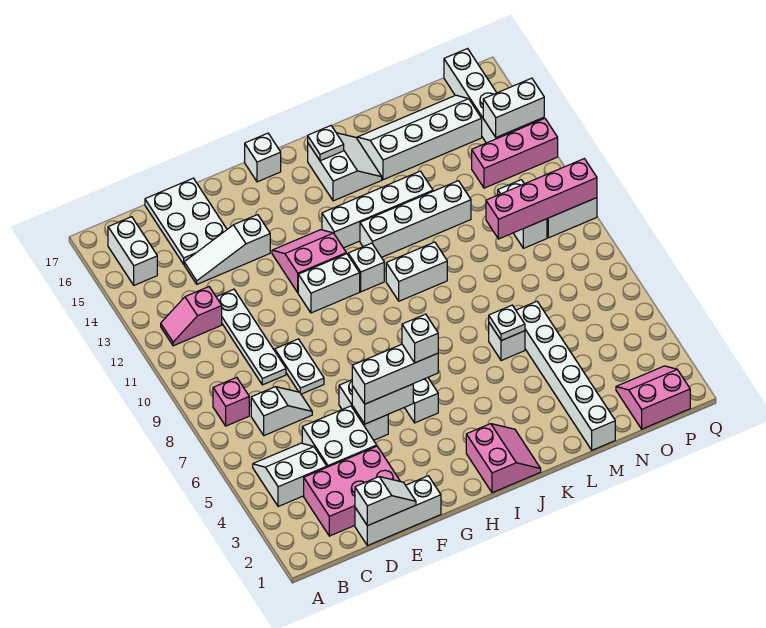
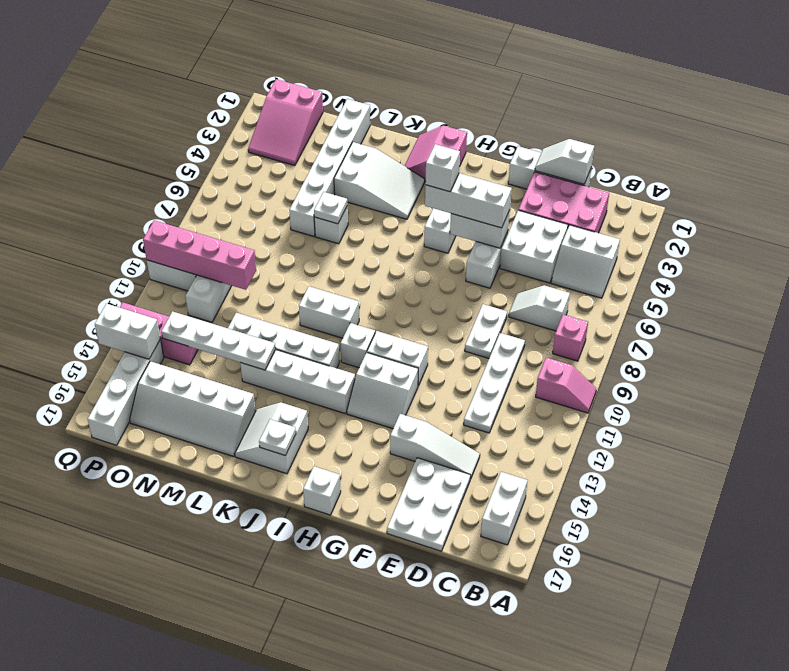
pink slope B12:C12 level 1 top C -> pink slope A10:B10 level 1 top B
pink slope G12:H13 level 1 top 12 -> white slope G12:H13 level 1 top 12
none -> white slope J3:L4 level 1 top L
none -> white plate L13:O13 level 2
pink slope O1:P2 level 1 top 1 -> pink slope O1:P3 level 1 top 1

